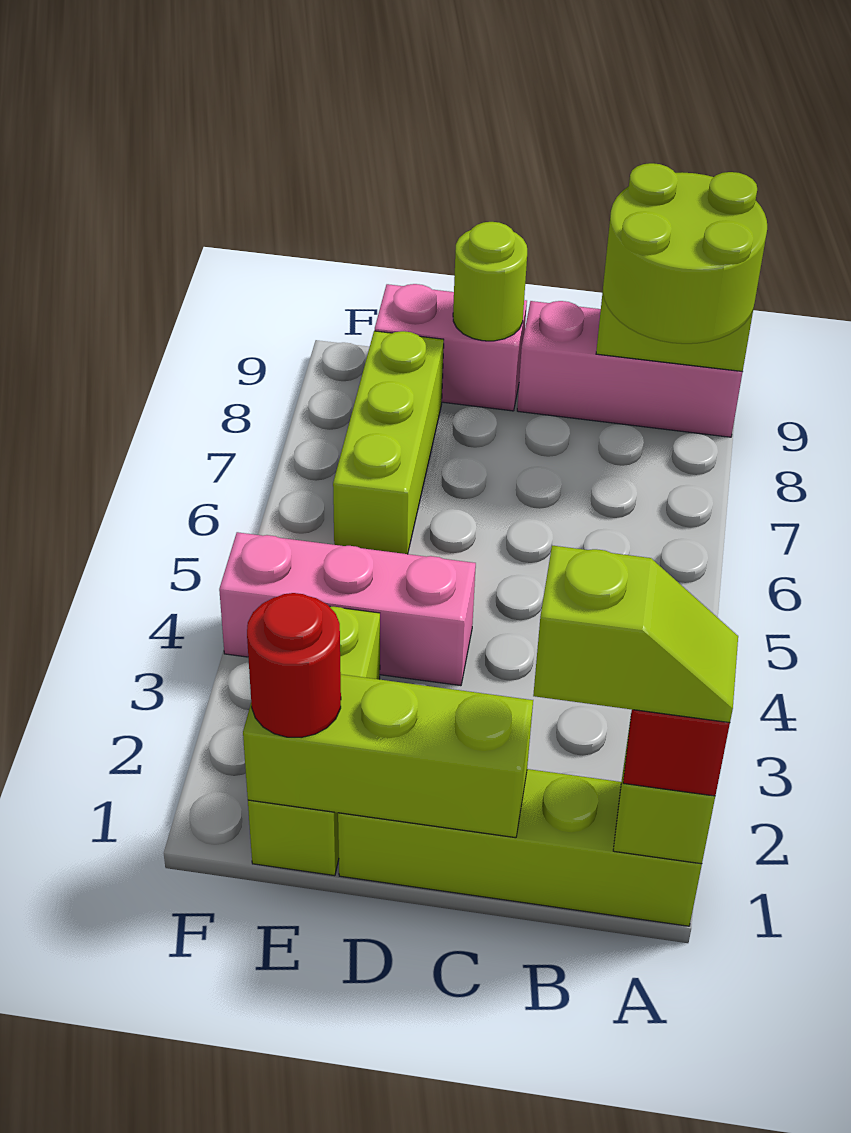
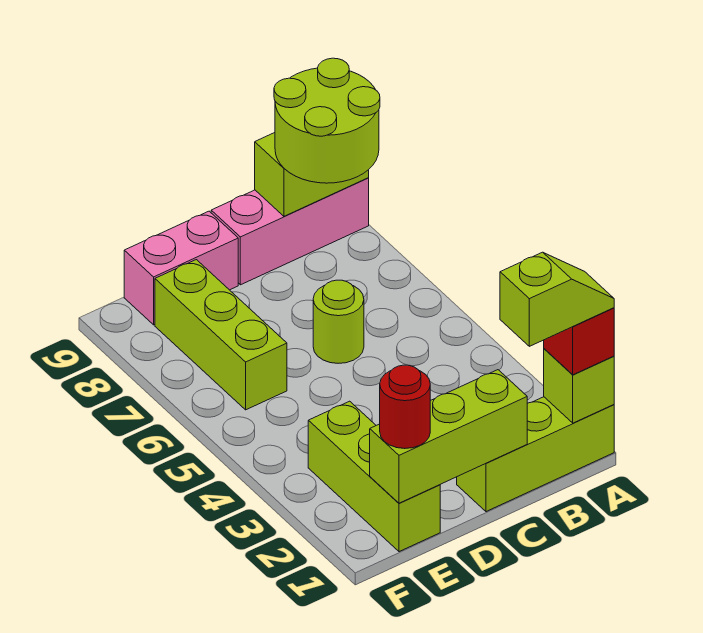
lime brick A1:D1 level 1 -> lime brick A1:C1 level 1
pink brick D4:F4 level 1 -> none
lime round brick D9 level 2 -> lime round brick C6 level 1

